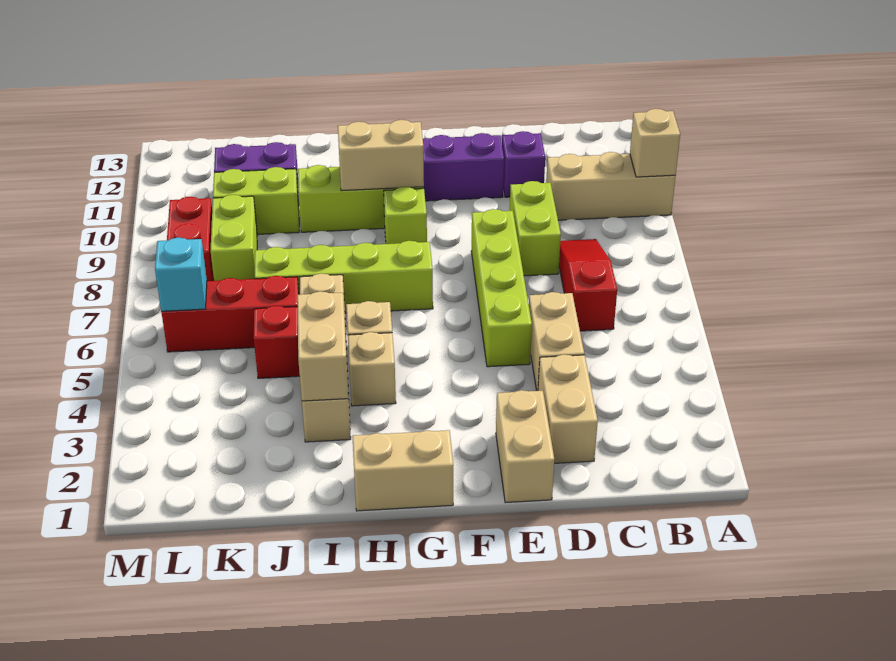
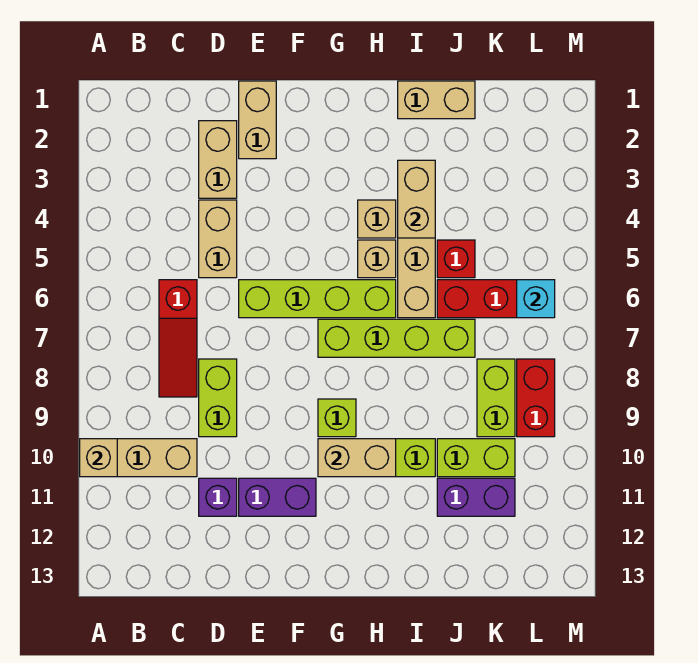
lime brick E5:E8 level 1 -> lime brick E6:H6 level 1
tan brick G1:H1 level 1 -> tan brick I1:J1 level 1

